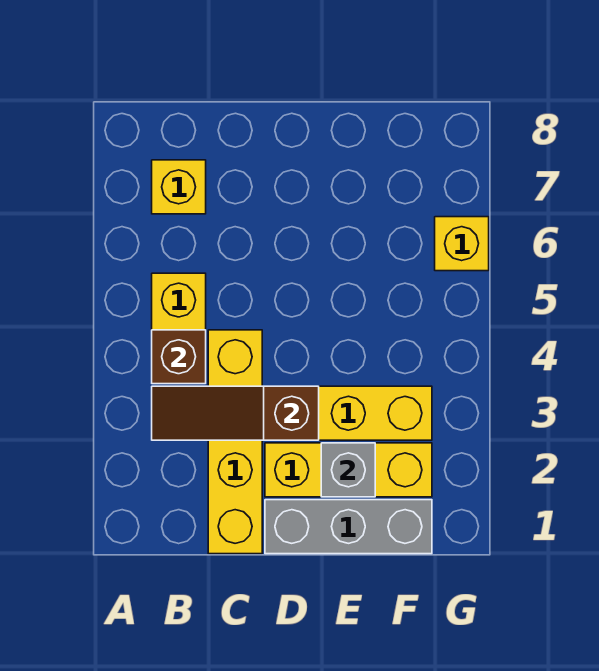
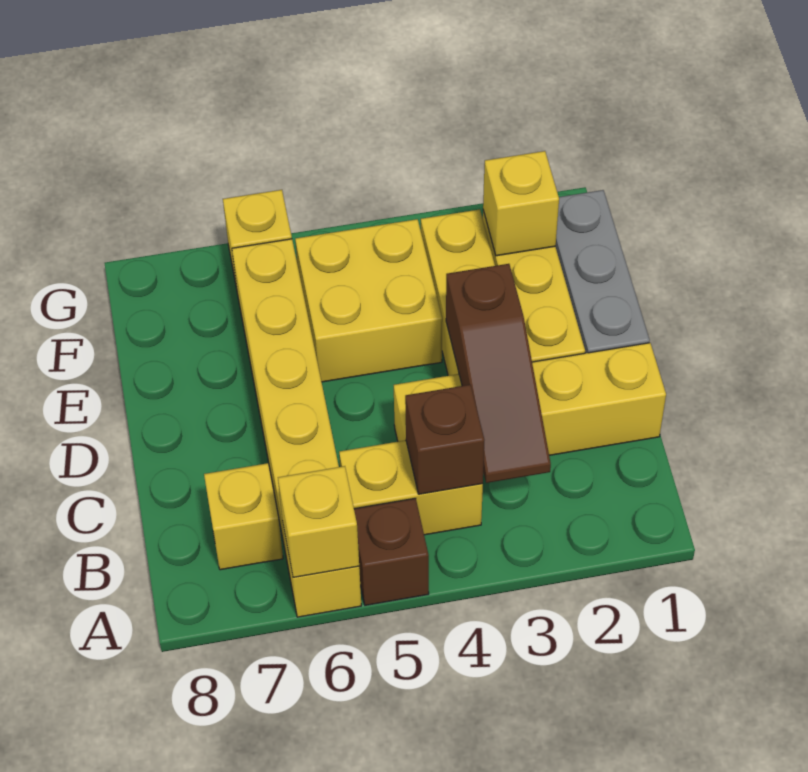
none -> brown brick A5 level 1
none -> yellow brick A6:F6 level 1
none -> yellow brick A6 level 2
grey brick E2 level 2 -> none
none -> yellow brick E4:F5 level 1
none -> yellow brick F2 level 2

